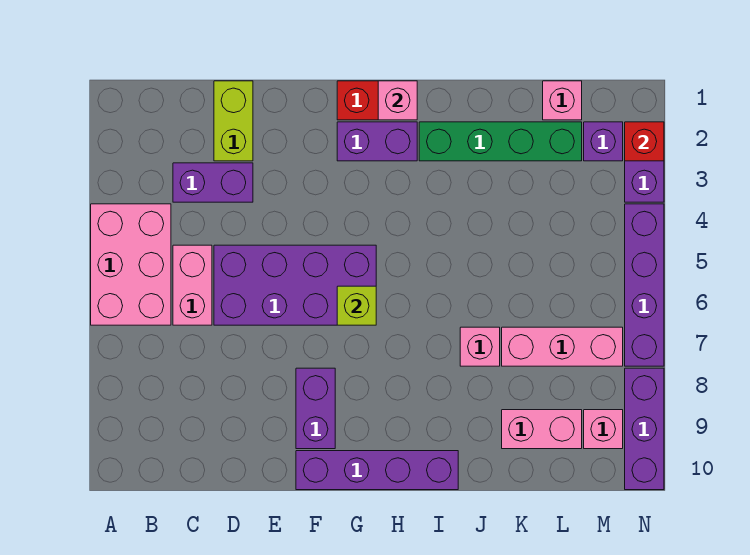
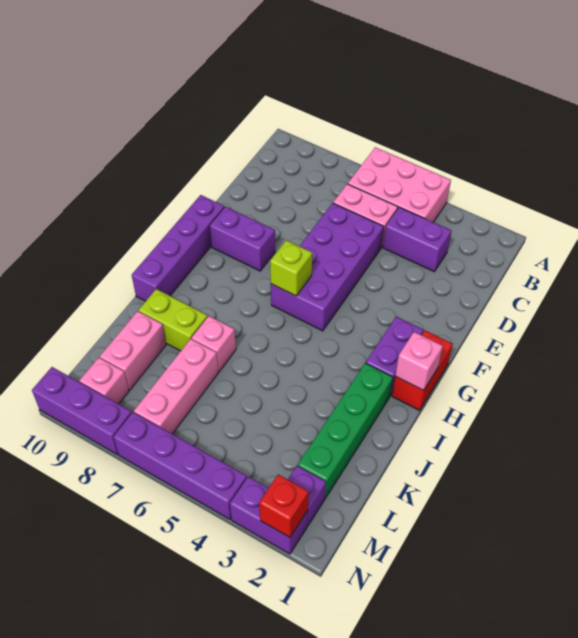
purple brick C3:D3 level 1 -> purple brick C3:C4 level 1
lime brick D1:D2 level 1 -> lime brick J8:J9 level 1
pink brick L1 level 1 -> none

